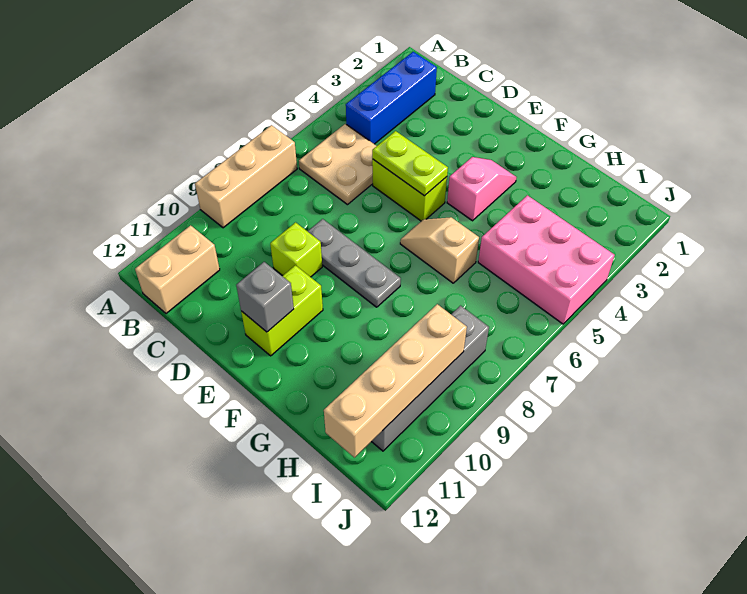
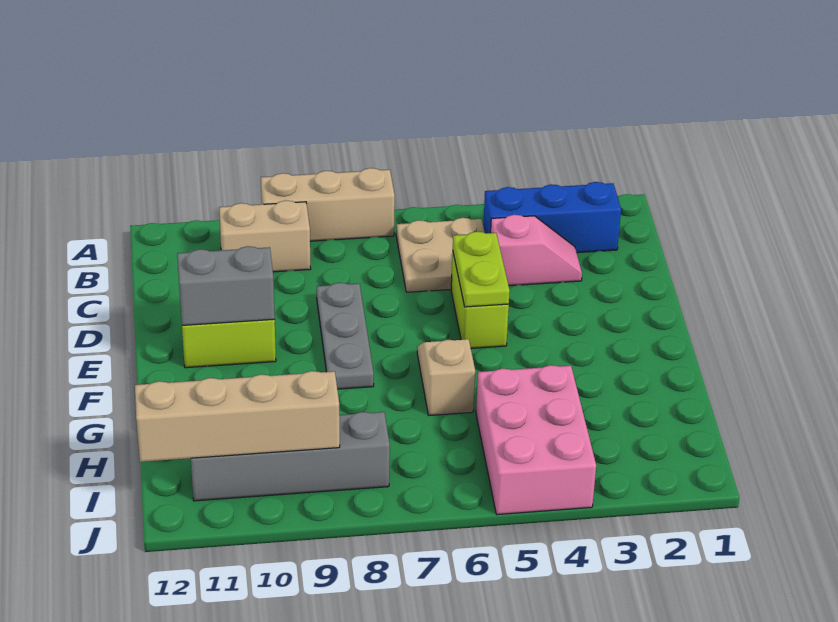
tan brick B11:B12 level 1 -> tan brick B9:B10 level 1
lime brick D9 level 1 -> none
grey brick E11 level 2 -> grey brick E10:E11 level 2
pink slope F3:F4 level 1 top 4 -> pink slope C3:C4 level 1 top 4

